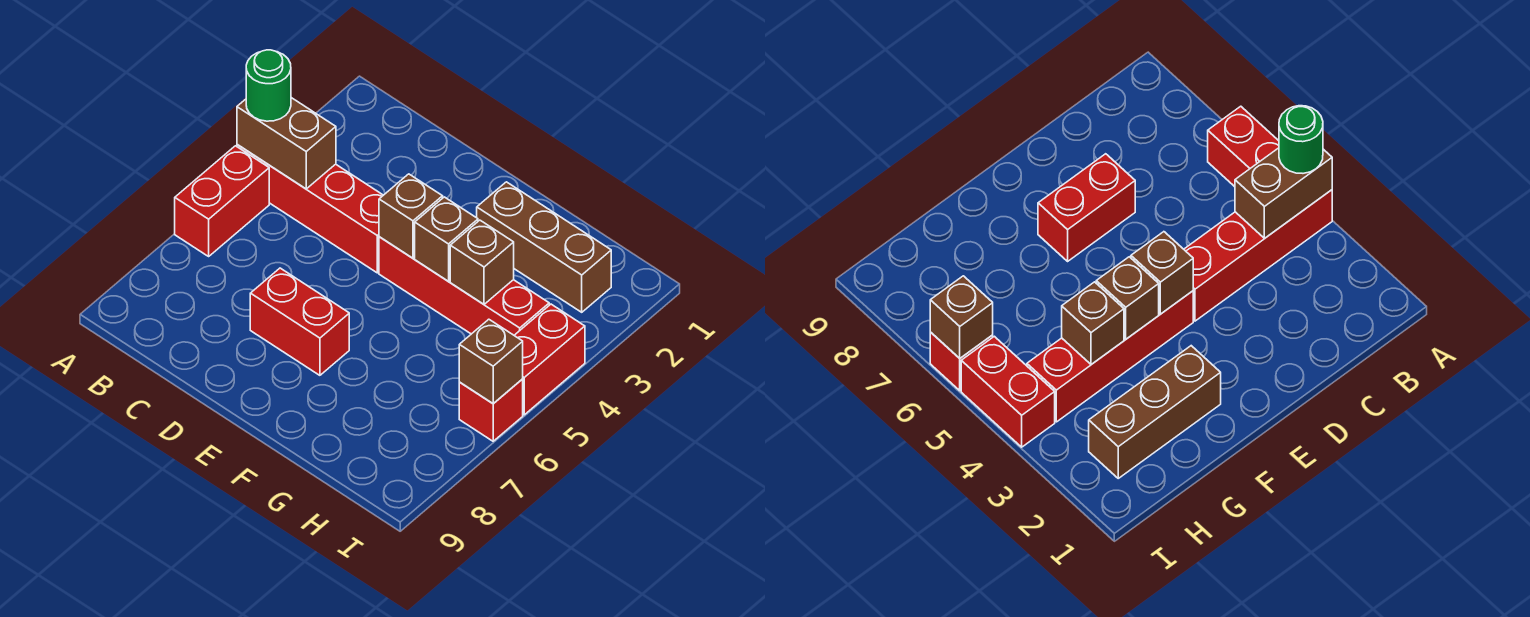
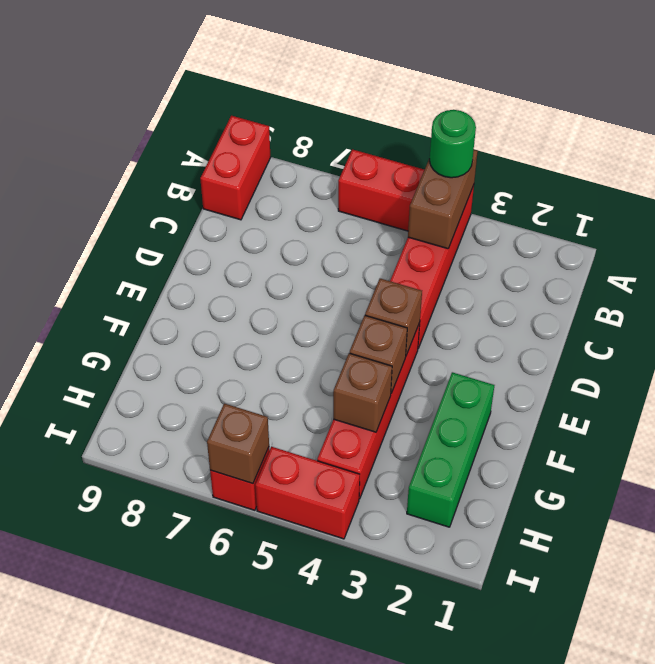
red brick D7:E7 level 1 -> red brick A9:B9 level 1
brown brick F2:H2 level 1 -> green brick F2:H2 level 1

